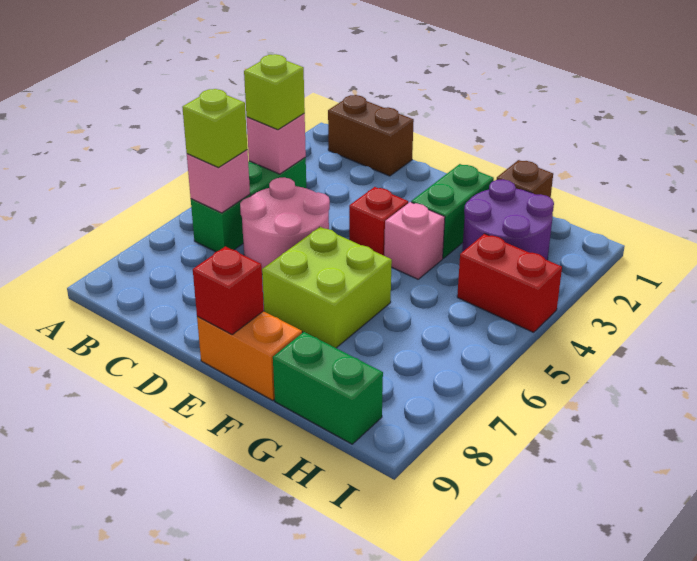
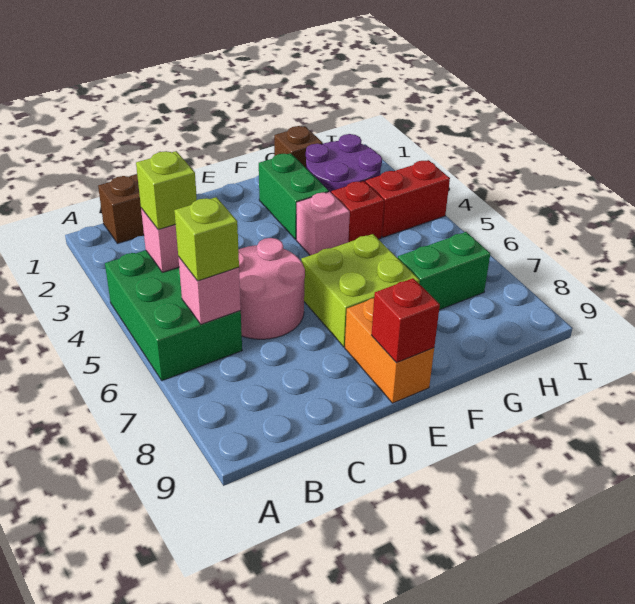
green brick B4:B6 level 1 -> green brick A4:B6 level 1
red brick E4 level 1 -> red brick G4 level 1
orange brick E9:F9 level 1 -> orange brick E8:E9 level 1
green brick G9:H9 level 1 -> green brick G7:H7 level 1

